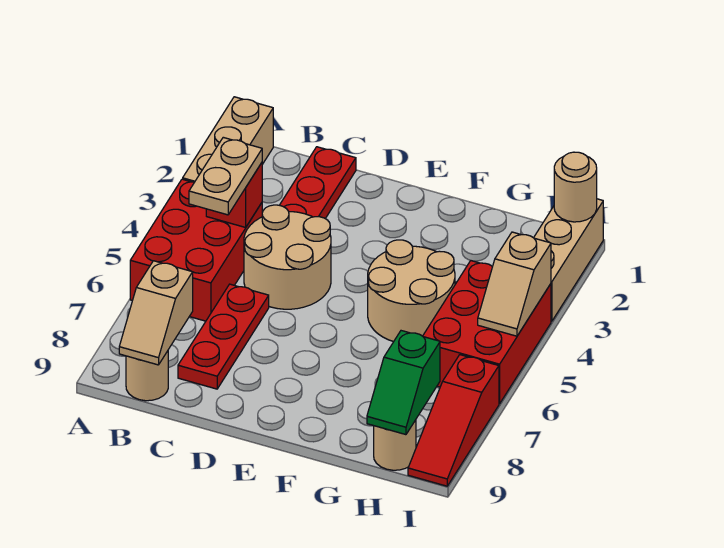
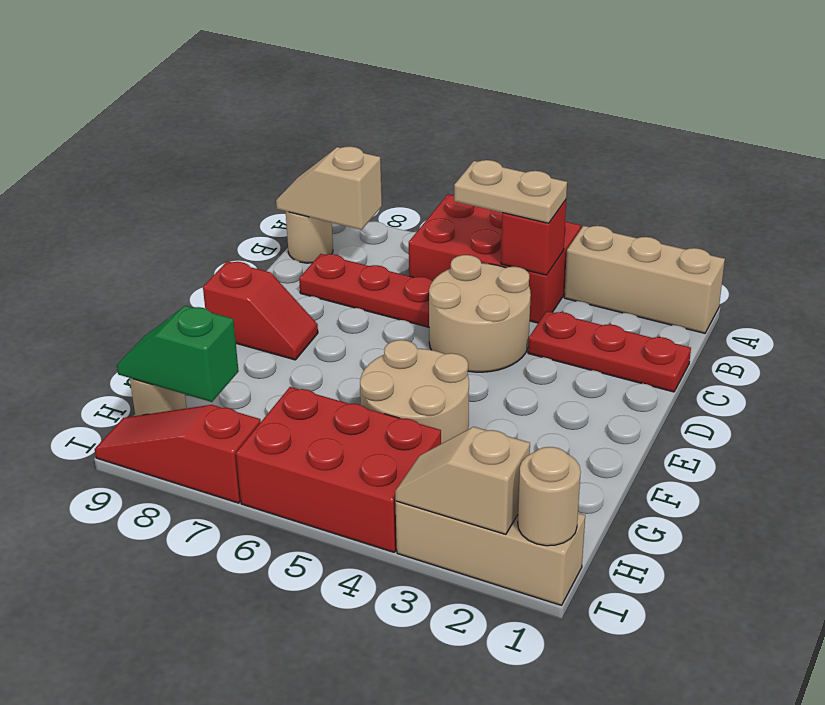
none -> red slope E8:E9 level 1 top 9
tan slope I4:I5 level 2 top 4 -> tan slope I2:I3 level 2 top 2

